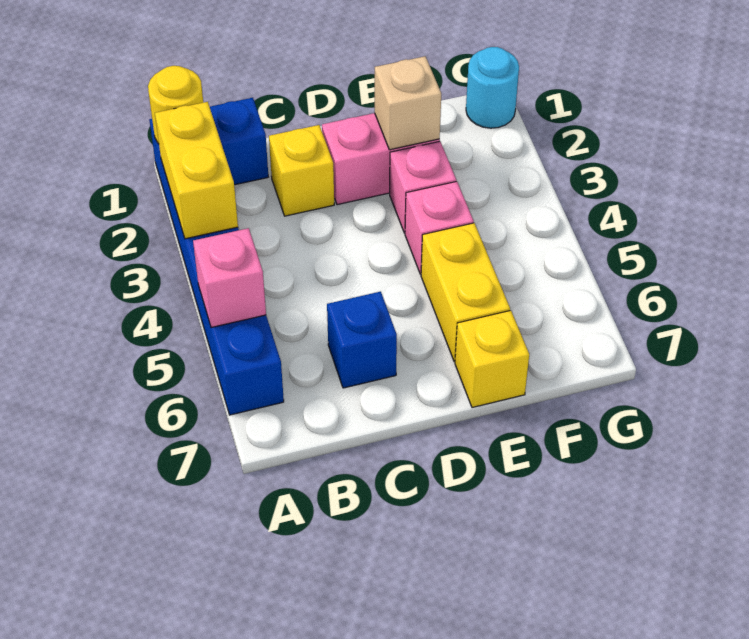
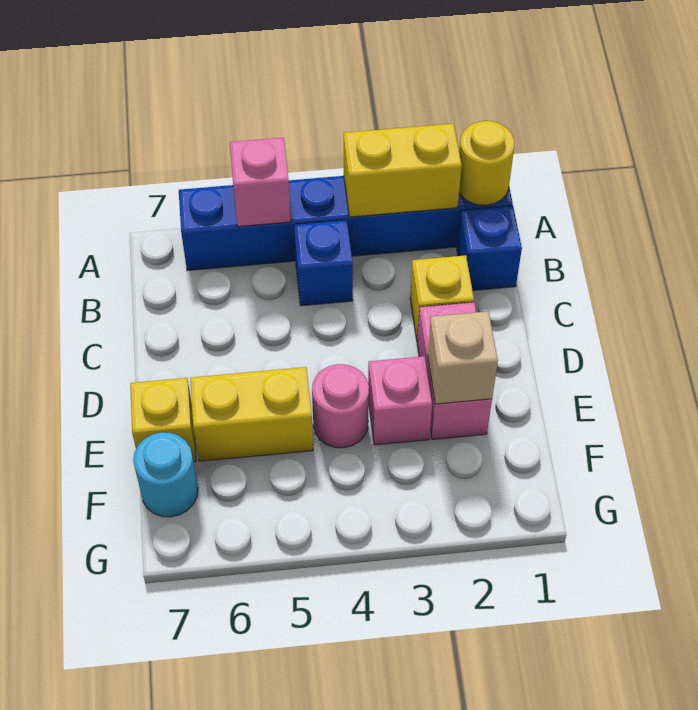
blue brick C6 level 1 -> blue brick B4 level 1
pink brick E4 level 1 -> pink round brick E4 level 1
cyan round brick G1 level 1 -> cyan round brick F7 level 1

